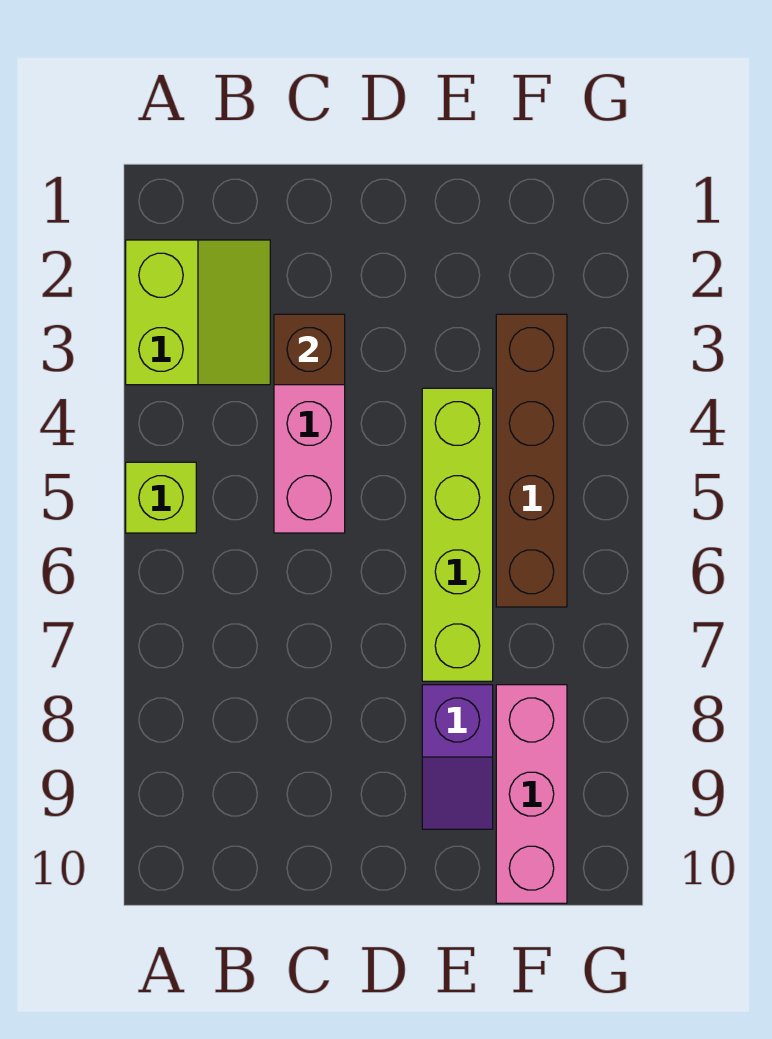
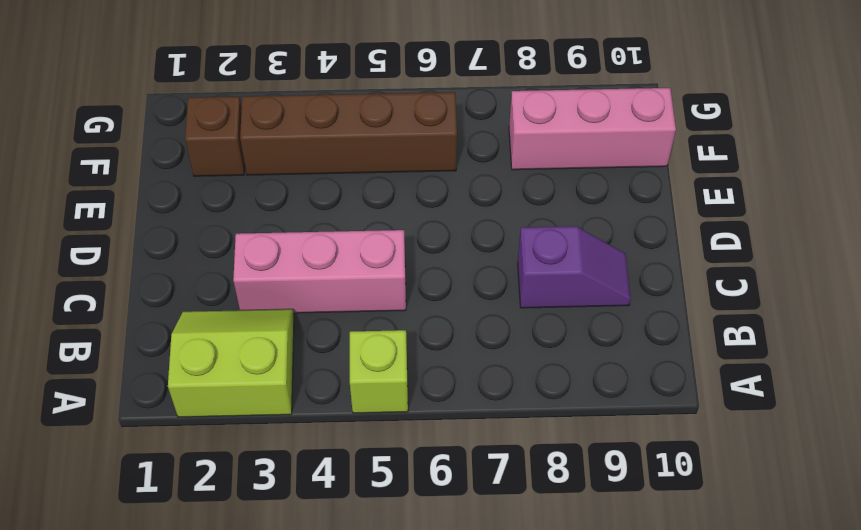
brown brick C3 level 2 -> brown brick F2 level 1
lime brick E4:E7 level 1 -> none
purple slope E8:E9 level 1 top 8 -> purple slope C8:C9 level 1 top 8

